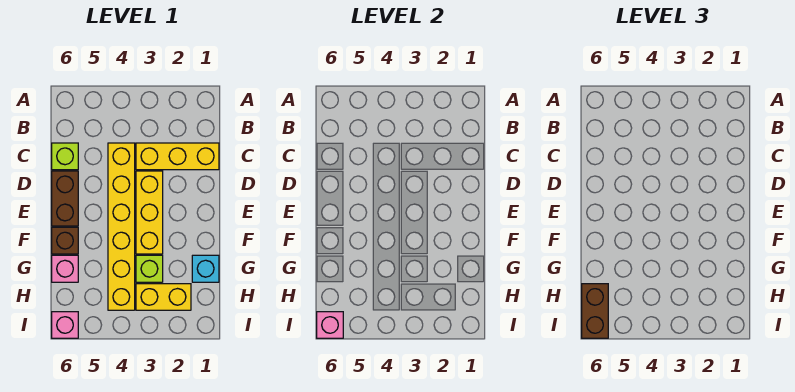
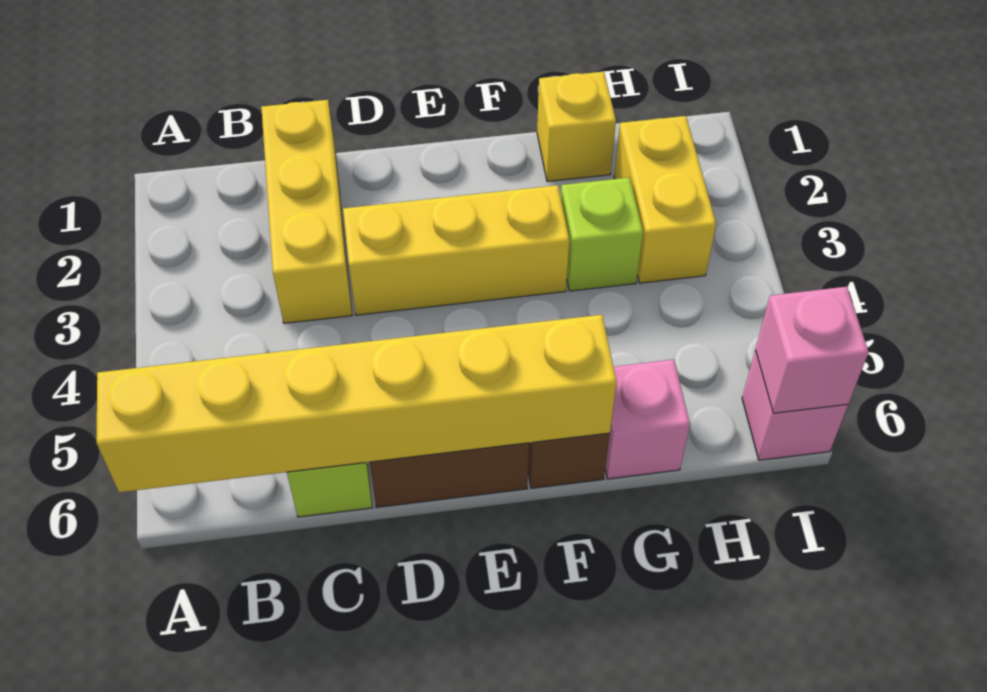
yellow brick C4:H4 level 1 -> yellow brick A6:F6 level 2
cyan brick G1 level 1 -> yellow brick G1 level 1
brown brick H6:I6 level 3 -> none

